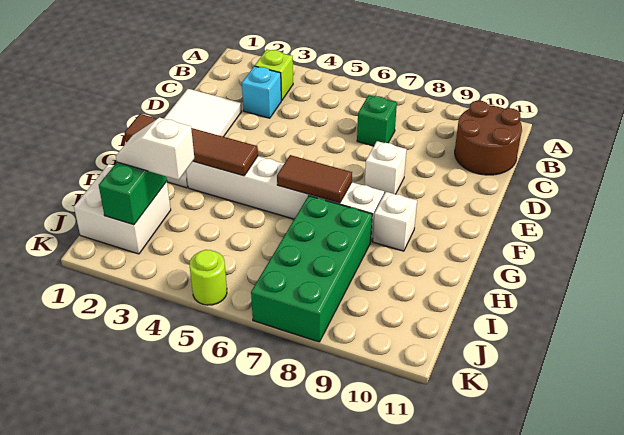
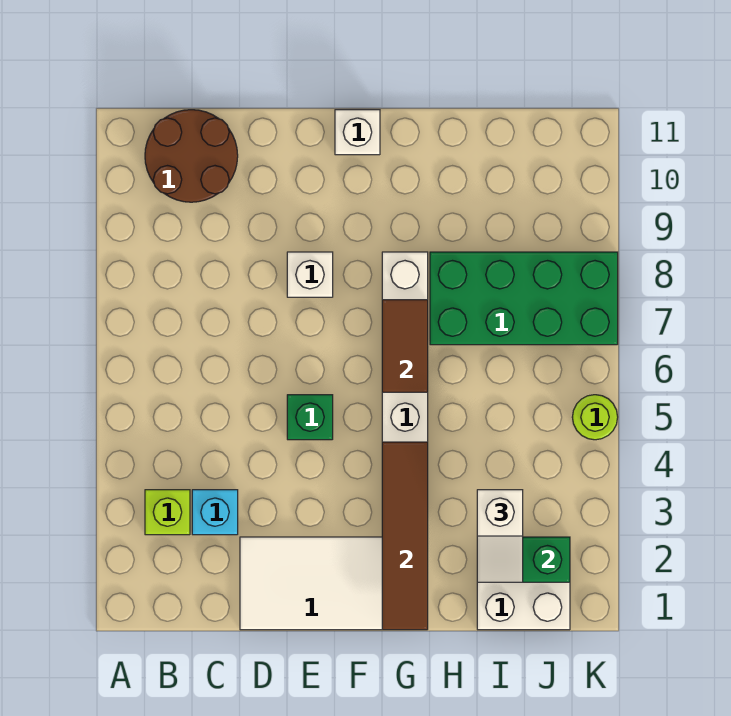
green brick C7 level 1 -> green brick E5 level 1
white brick G9 level 1 -> white brick F11 level 1

